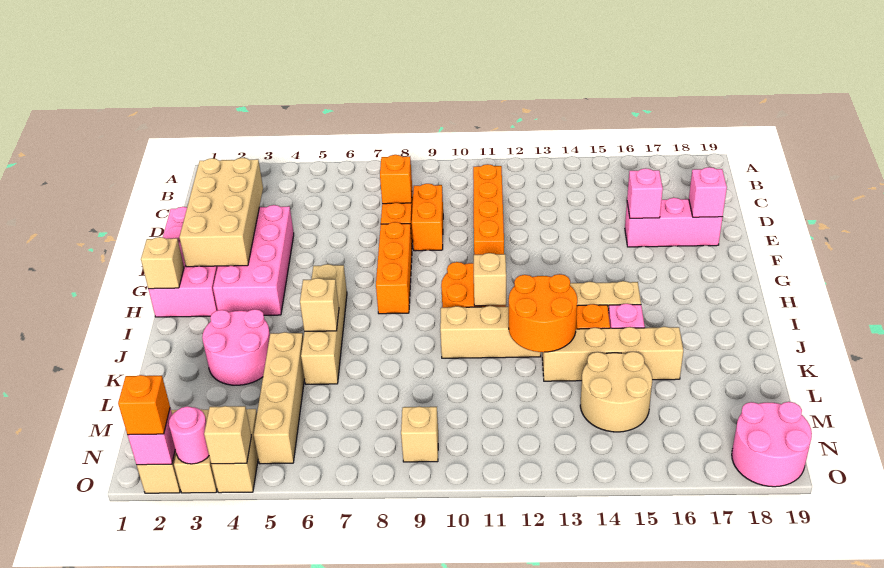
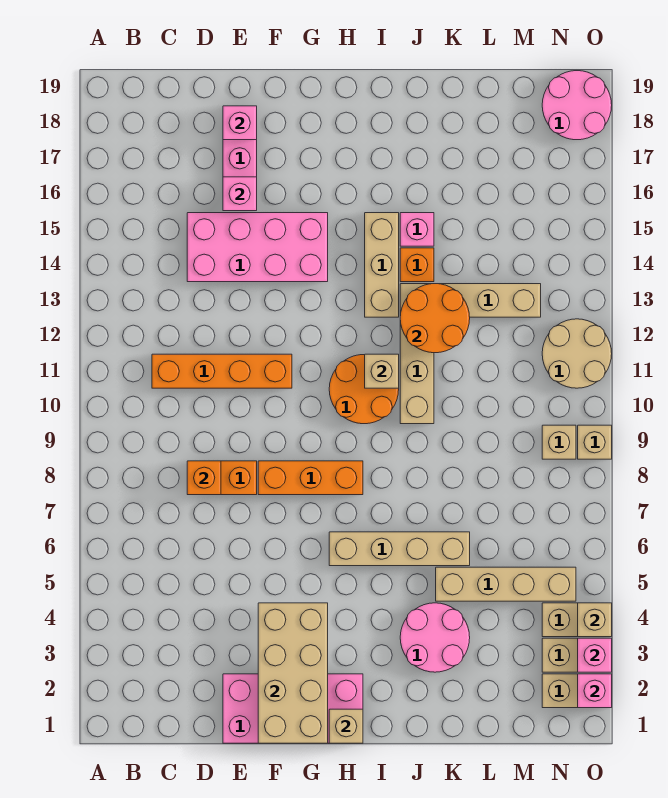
tan brick D2:G3 level 2 -> tan brick F1:G4 level 2
orange brick D9:E9 level 1 -> none
pink brick E3:H4 level 1 -> pink brick D14:G15 level 1
tan brick J6 level 2 -> tan brick O9 level 1
tan brick K13:K16 level 1 -> tan brick J13:M13 level 1
tan round brick L14:M15 level 1 -> tan round brick N11:O12 level 1
orange brick O2 level 3 -> none
pink round brick O3 level 2 -> pink brick O3 level 2

